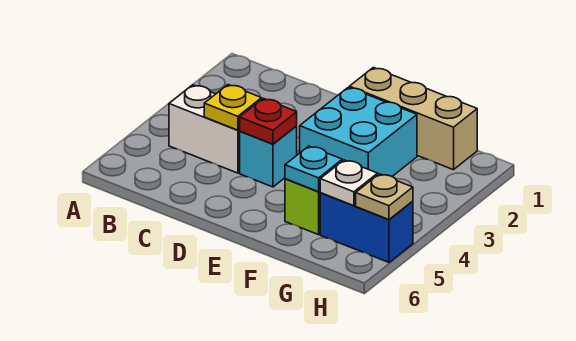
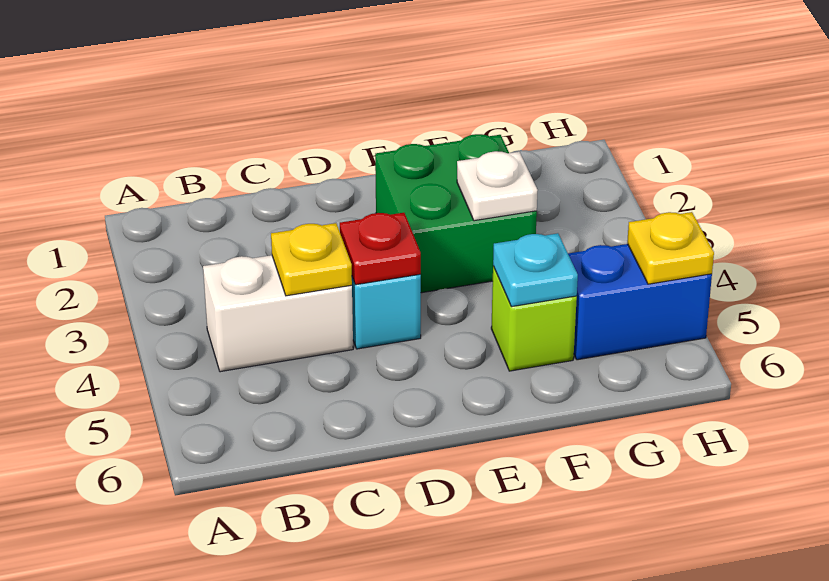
tan brick E1:G1 level 1 -> none
cyan brick E2:F3 level 1 -> green brick E2:F3 level 1
white plate G5 level 2 -> white plate F3 level 2
tan plate H5 level 2 -> yellow plate H5 level 2

